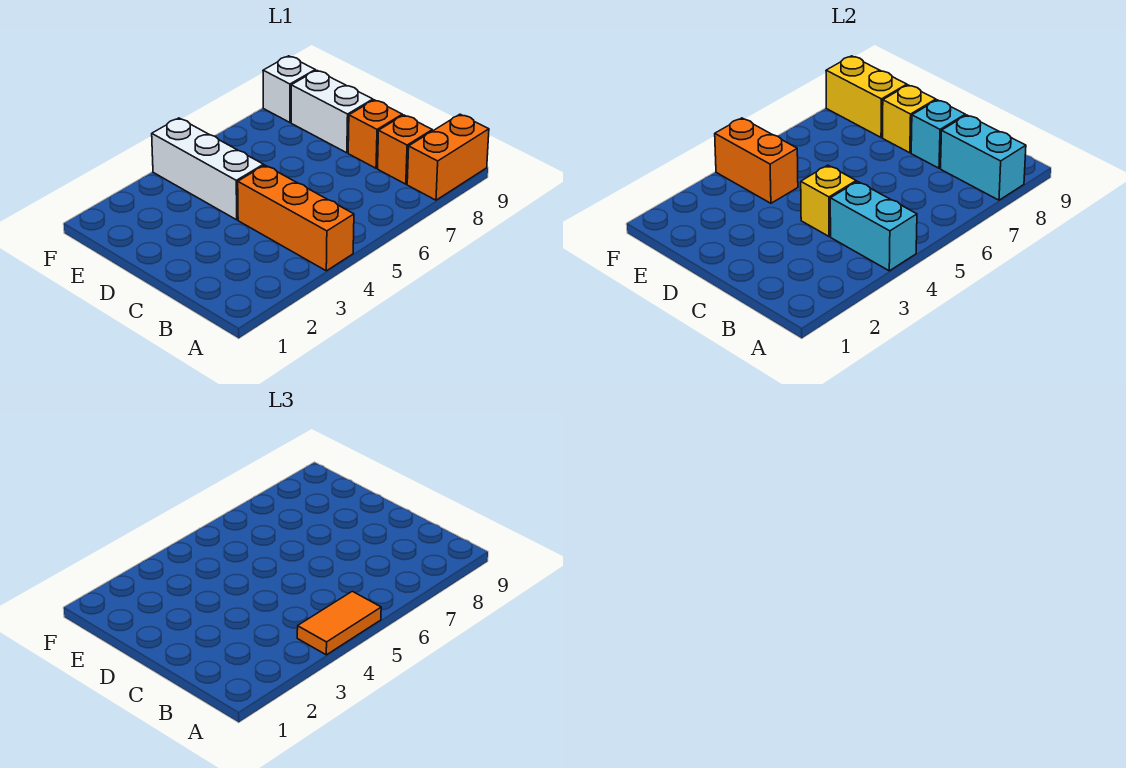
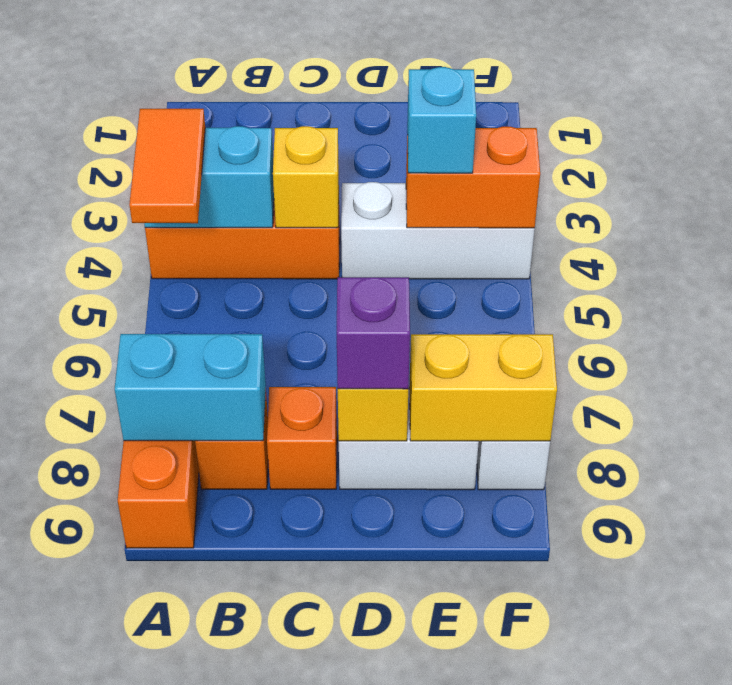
cyan brick C8 level 2 -> cyan brick E4 level 3
none -> purple brick D8 level 3

